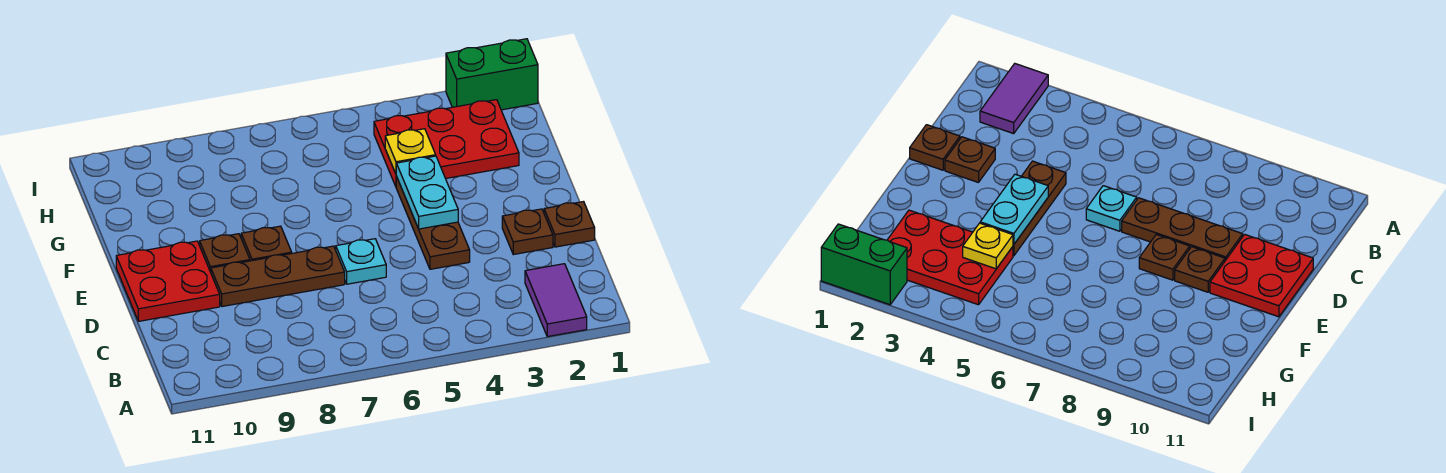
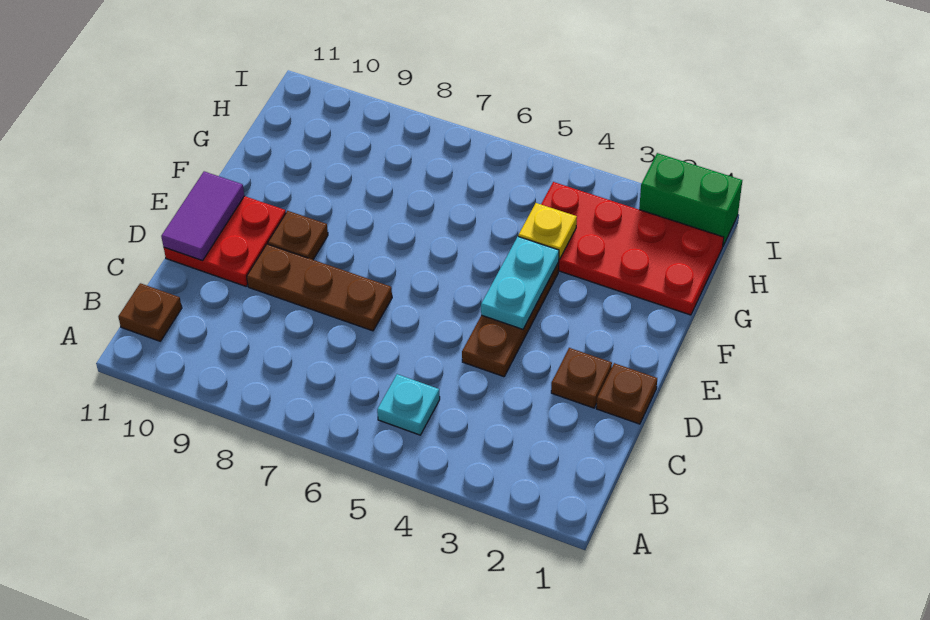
purple tile A2:B2 level 1 -> purple tile D11:E11 level 2
cyan plate D6 level 1 -> cyan plate B5 level 1
brown plate E8 level 1 -> brown plate B11 level 1
red plate G2:H4 level 1 -> red plate G1:H4 level 1

